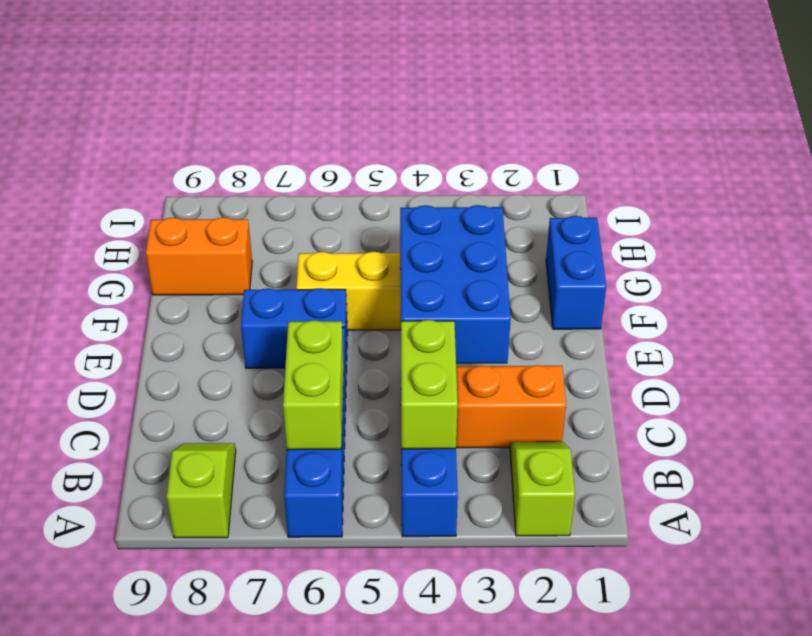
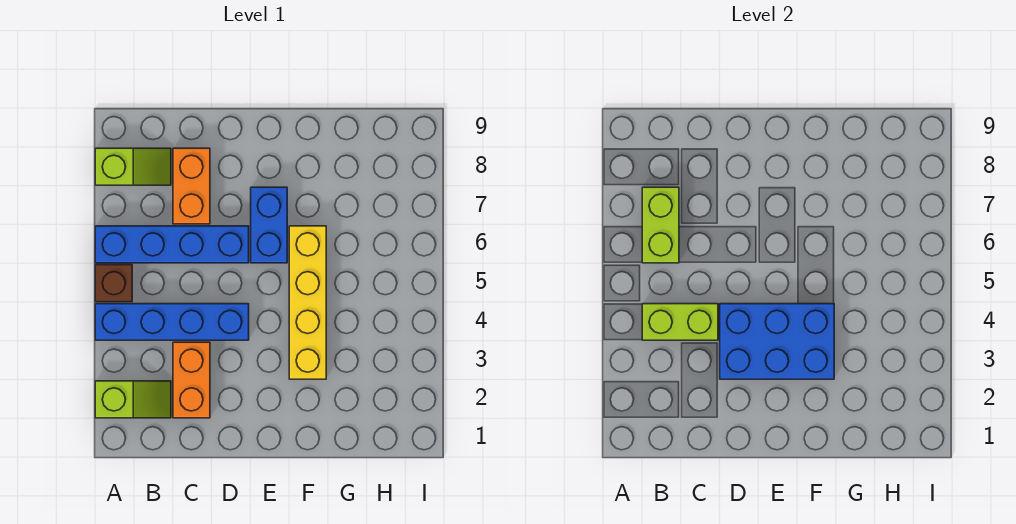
none -> brown brick A5 level 1
lime brick B6:C6 level 2 -> lime brick B6:B7 level 2
blue brick F1:G1 level 1 -> none
orange brick G8:G9 level 1 -> orange brick C7:C8 level 1

